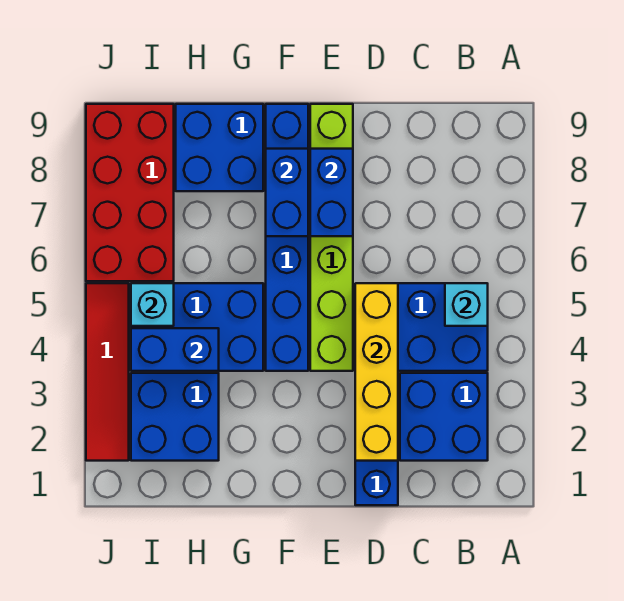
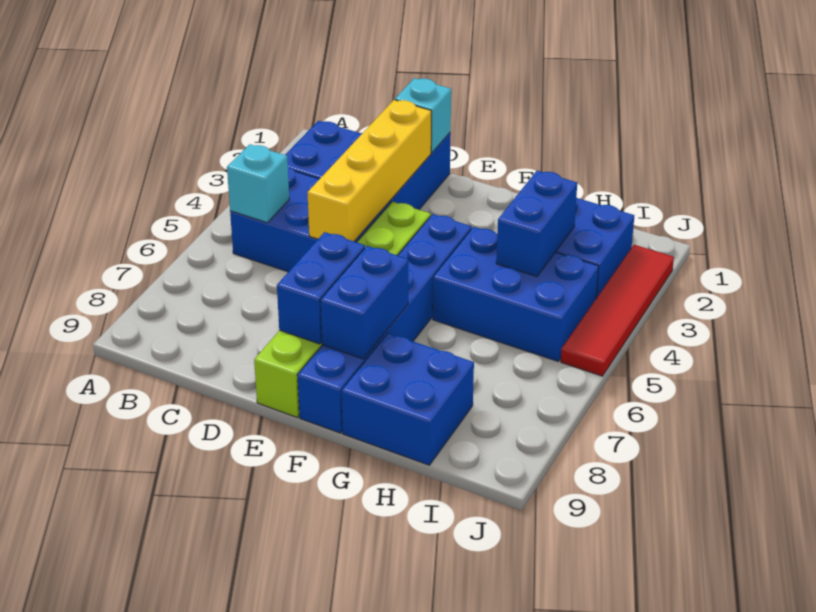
blue brick H4:I4 level 2 -> blue brick H3:H4 level 2
cyan brick I5 level 2 -> cyan brick D1 level 2
red brick I6:J9 level 1 -> none

